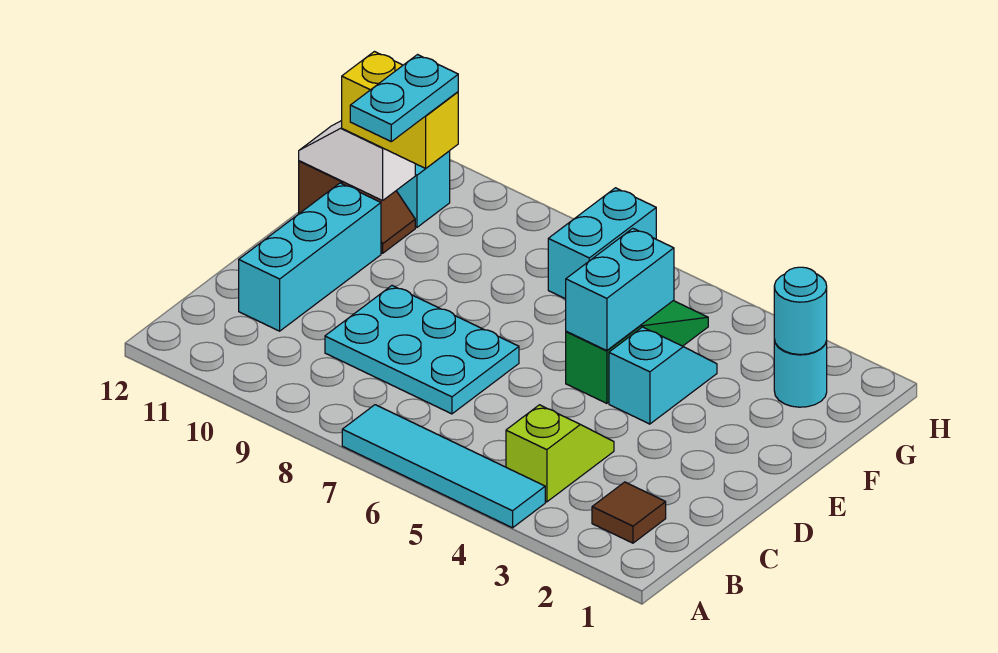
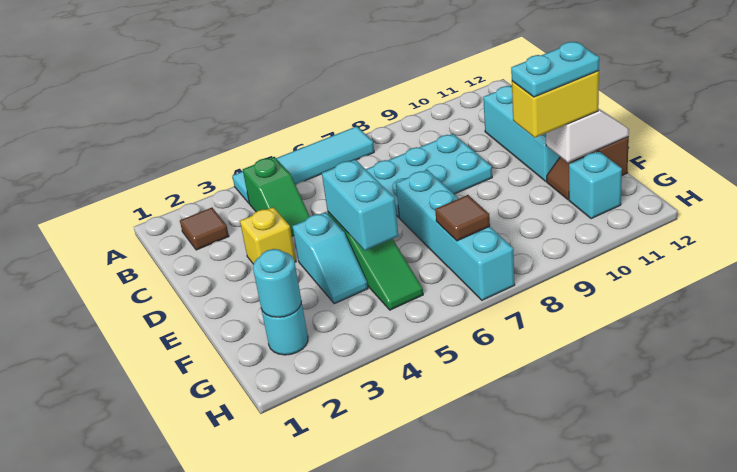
lime slope B4:C4 level 1 top B -> green slope B4:C4 level 1 top B
none -> yellow brick D3 level 1
cyan plate E10:F10 level 4 -> cyan plate F10:F11 level 4
cyan brick G7:H7 level 1 -> cyan brick E7:H7 level 1
none -> brown tile G7 level 2

